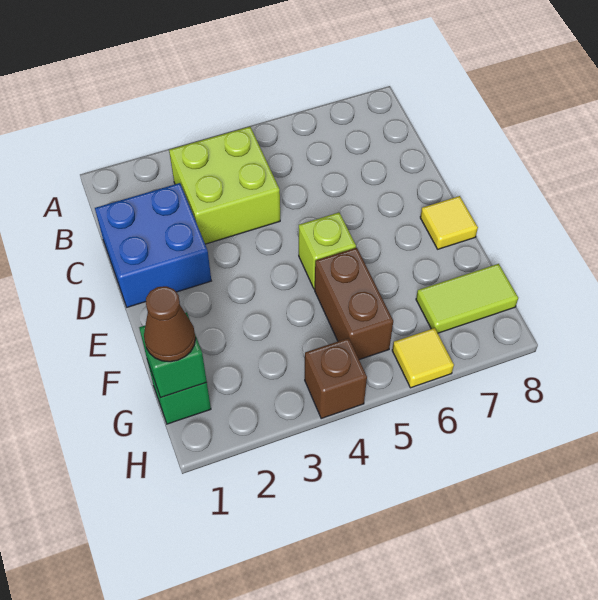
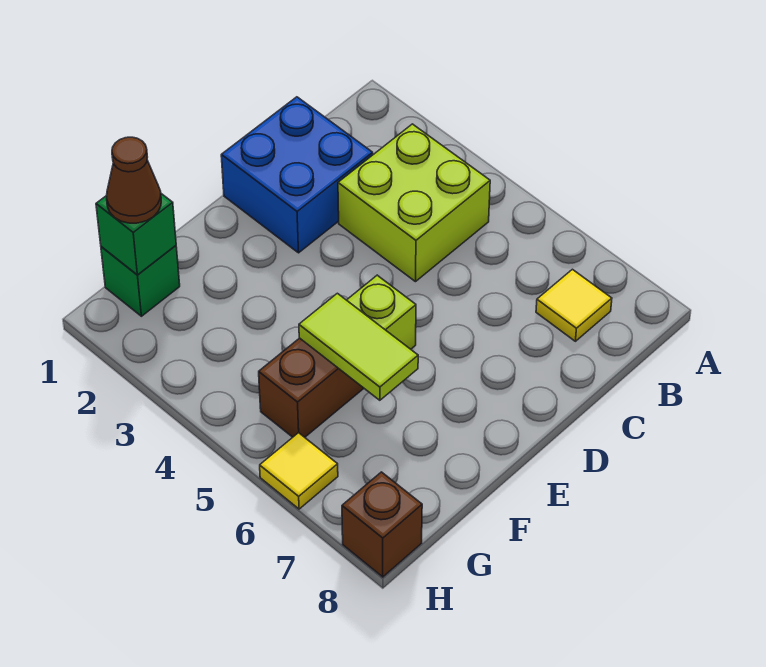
yellow tile E8 level 1 -> yellow tile B7 level 1
lime tile G7:G8 level 1 -> lime tile F5:F6 level 2
brown brick H4 level 1 -> brown brick H8 level 1

